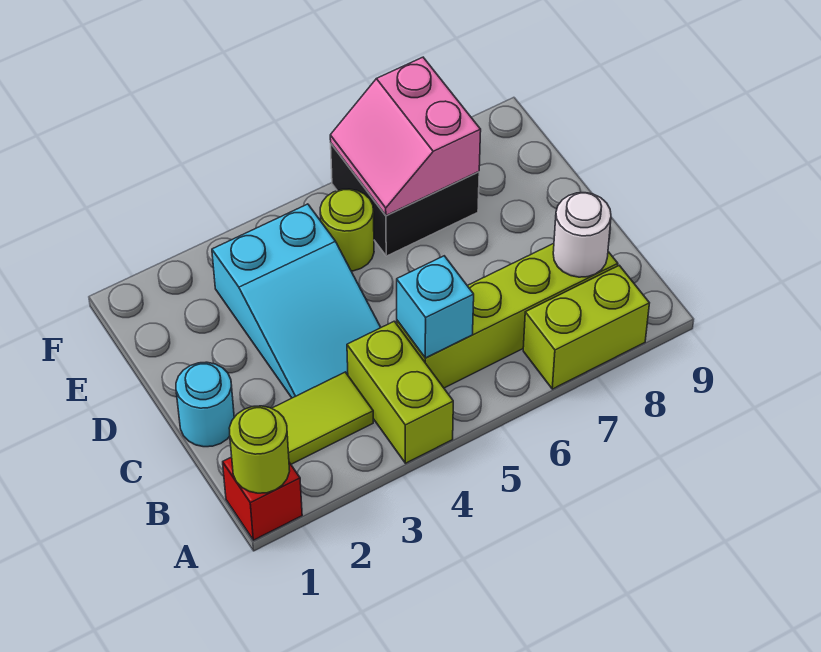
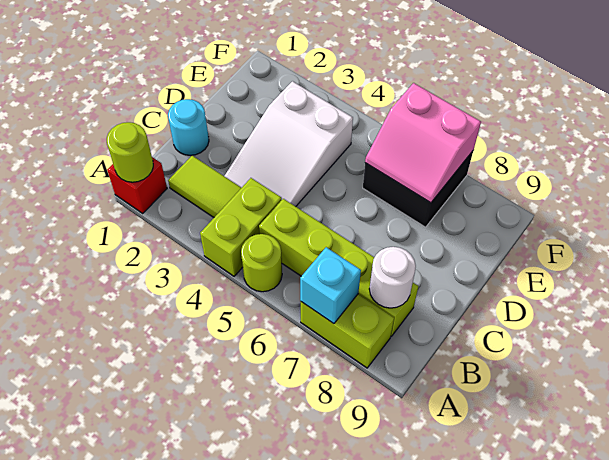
cyan brick B5 level 2 -> cyan brick A7 level 2
cyan slope C3:E4 level 1 top E -> white slope C3:E4 level 1 top E
lime round brick E5 level 1 -> lime round brick A5 level 1
pink slope E6:F7 level 2 top 7 -> pink slope E6:F7 level 2 top F

